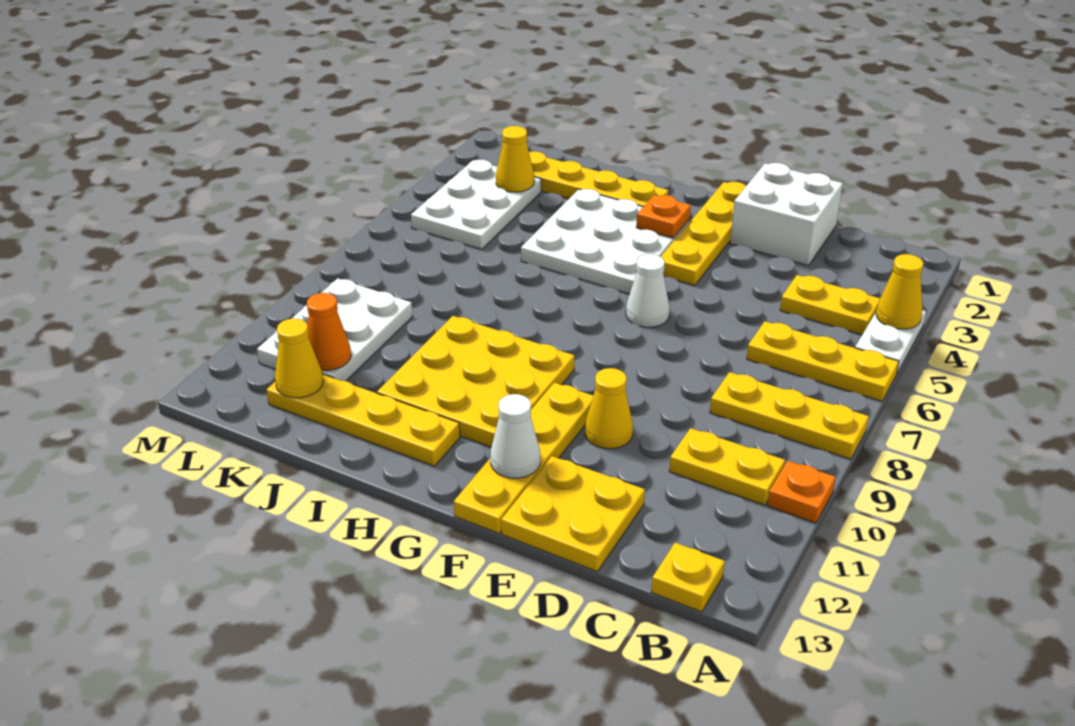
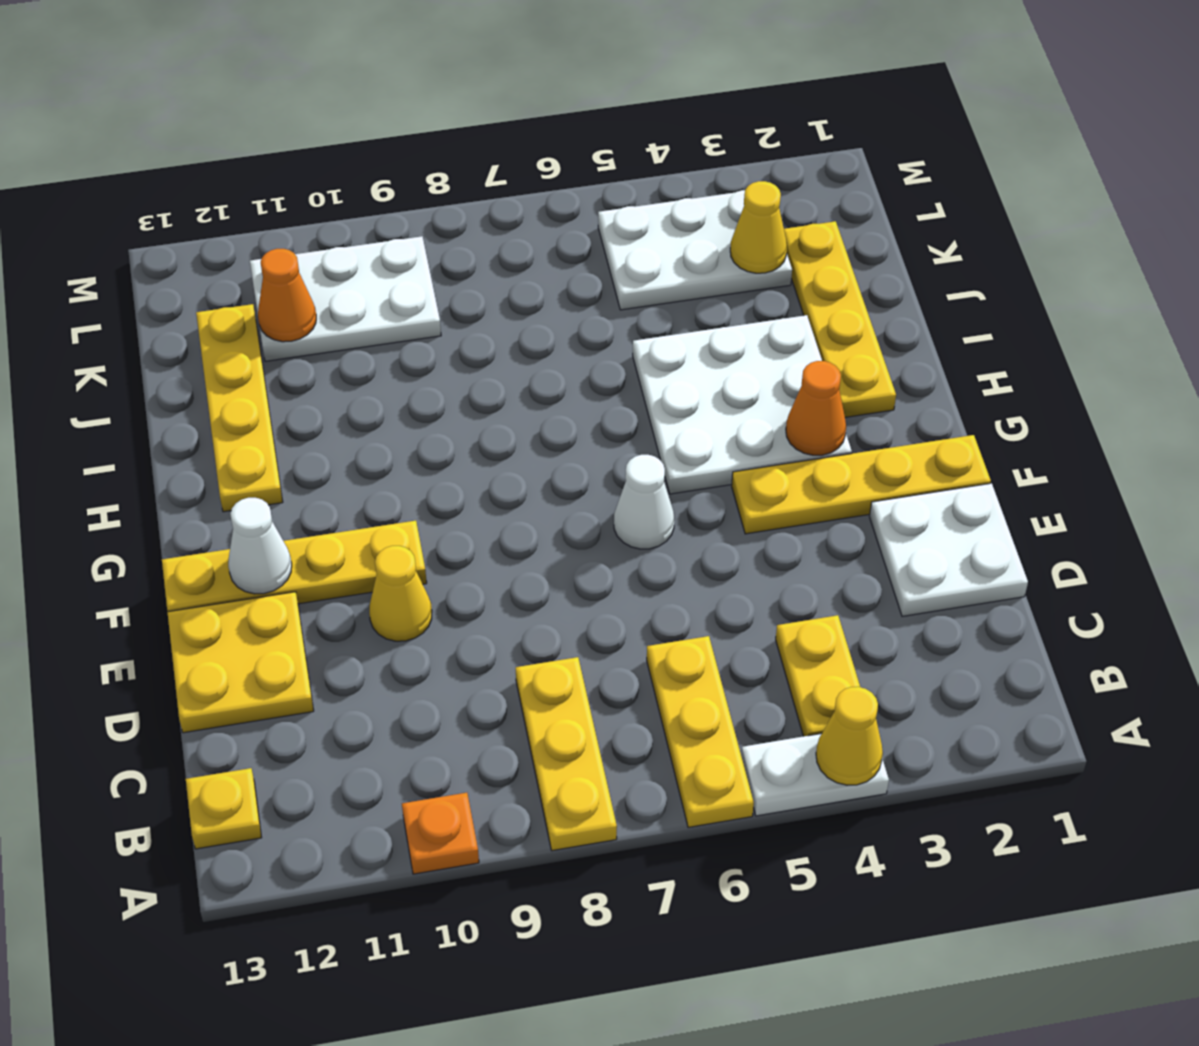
yellow plate B10:C10 level 1 -> none
white brick D1:E2 level 1 -> white plate D1:E2 level 1
orange plate G3 level 2 -> orange cone G3 level 2
yellow plate G9:I11 level 1 -> none
yellow cone K12 level 2 -> none

